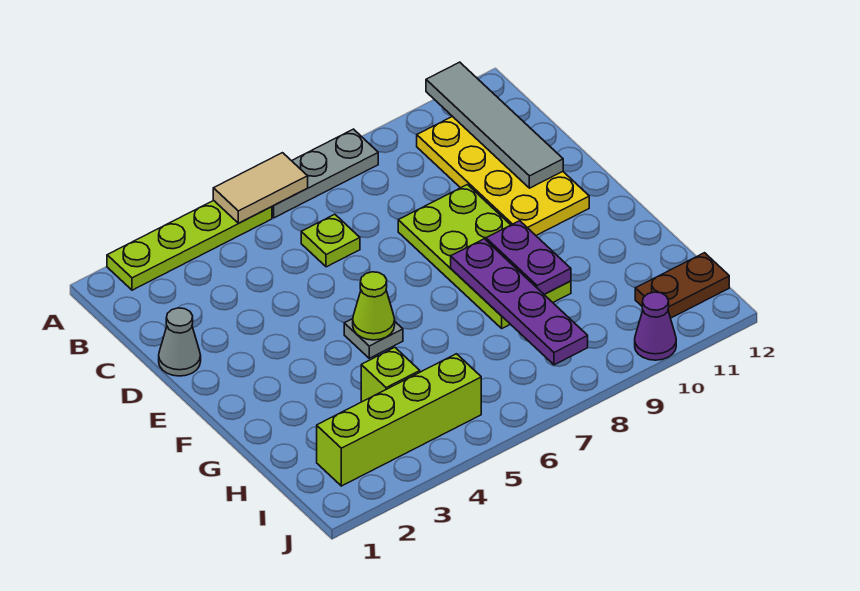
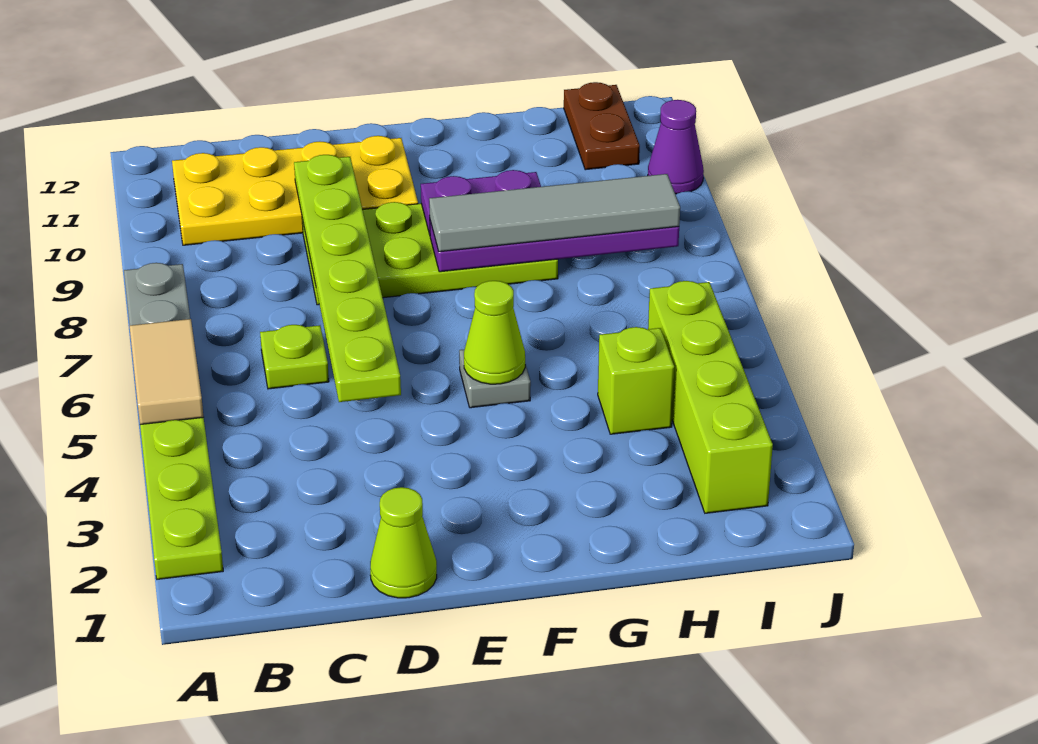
grey tile A11:D11 level 2 -> grey tile F8:I8 level 3
grey cone D1 level 1 -> lime cone D1 level 1
none -> lime plate D5:D10 level 2

